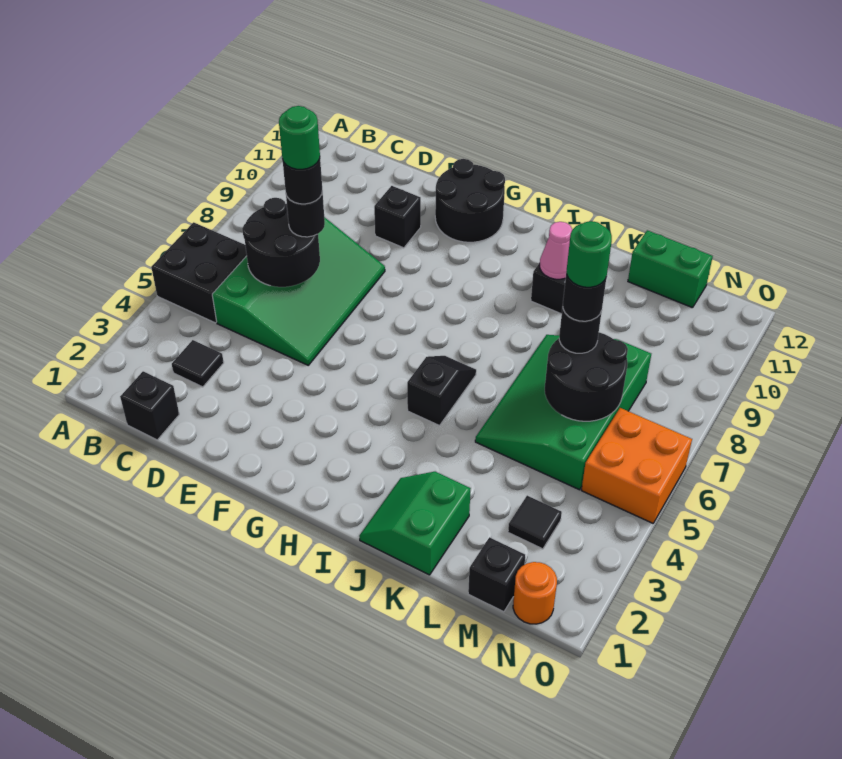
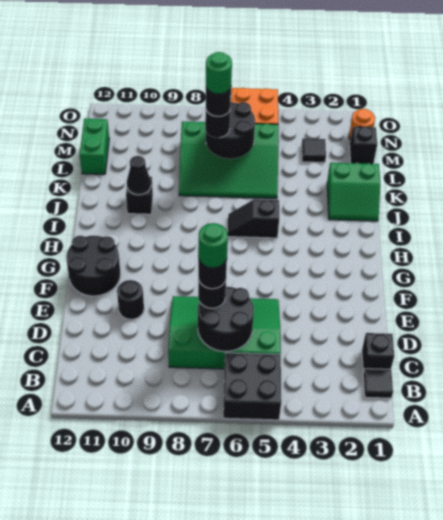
black tile C3 level 1 -> black tile B1 level 1
black brick E10 level 1 -> black round brick E10 level 1
pink cone J10 level 2 -> black cone J10 level 2

